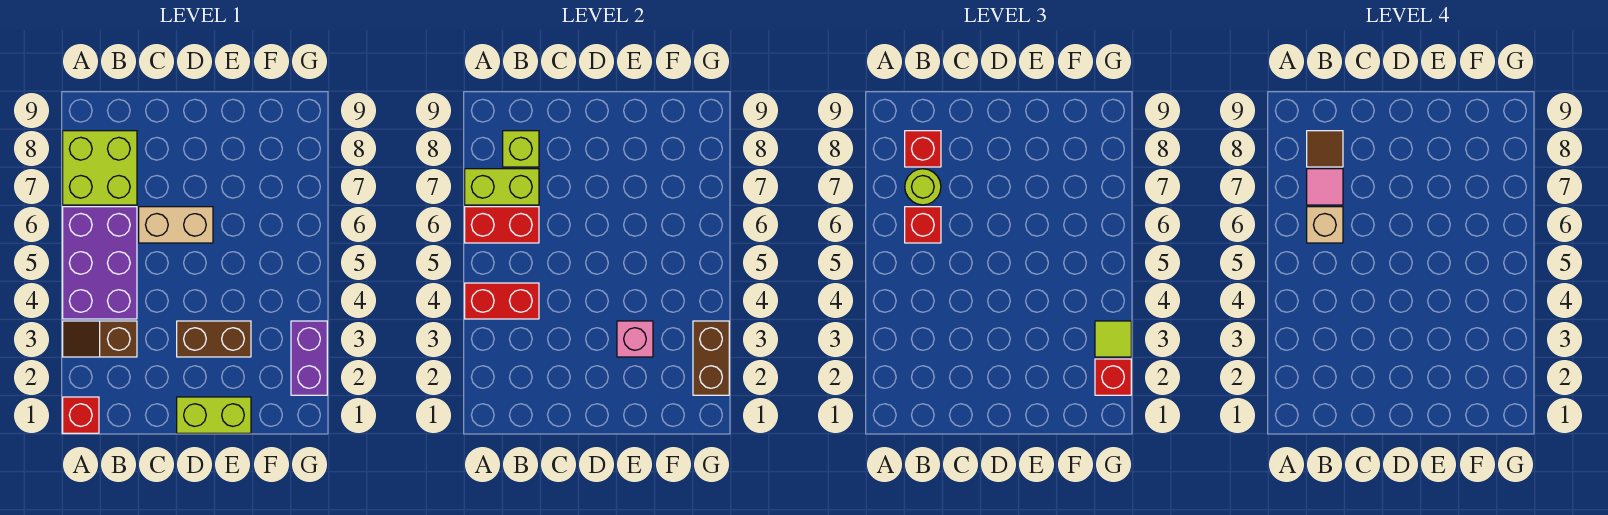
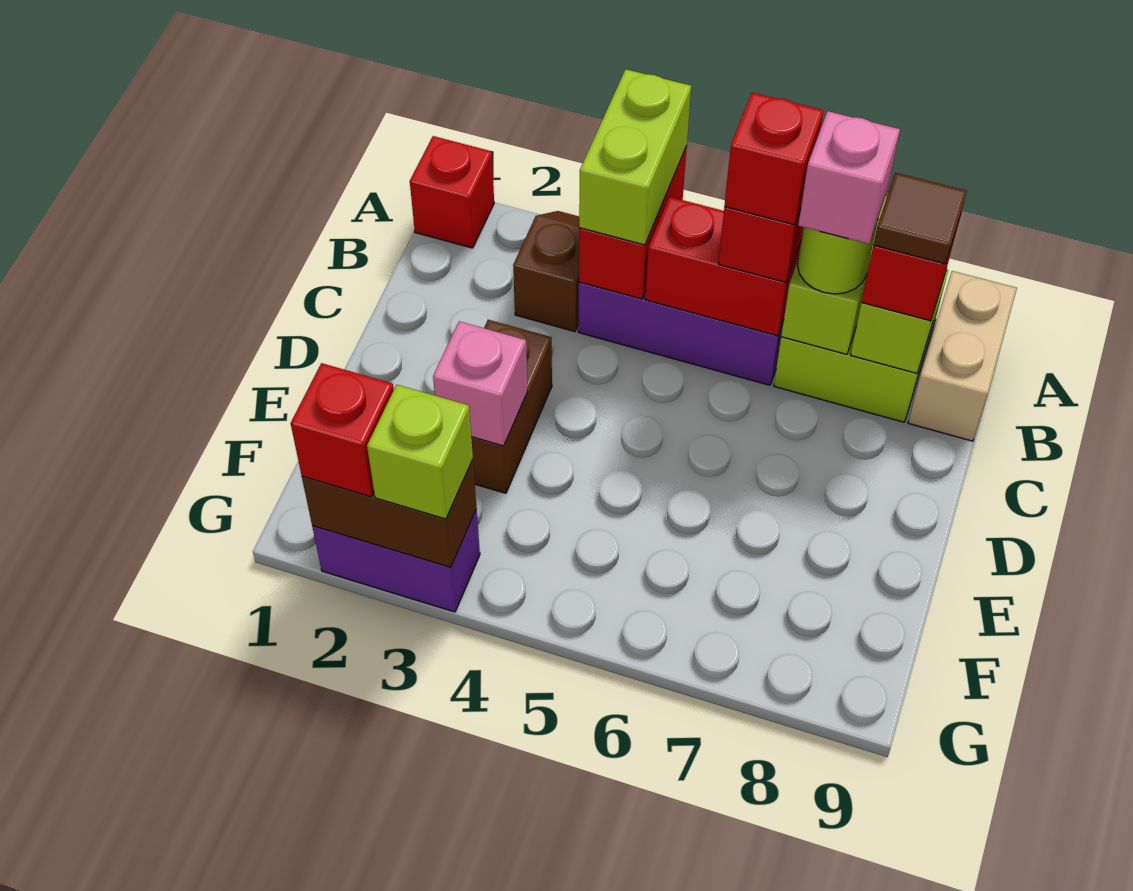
red brick A6:B6 level 2 -> red brick B5:B6 level 2
tan brick B6 level 4 -> red brick B6 level 4
pink tile B7 level 4 -> pink brick B7 level 4
tan brick C6:D6 level 1 -> tan brick A9:B9 level 1
lime brick D1:E1 level 1 -> lime brick A4:B4 level 3
lime tile G3 level 3 -> lime brick G3 level 3

